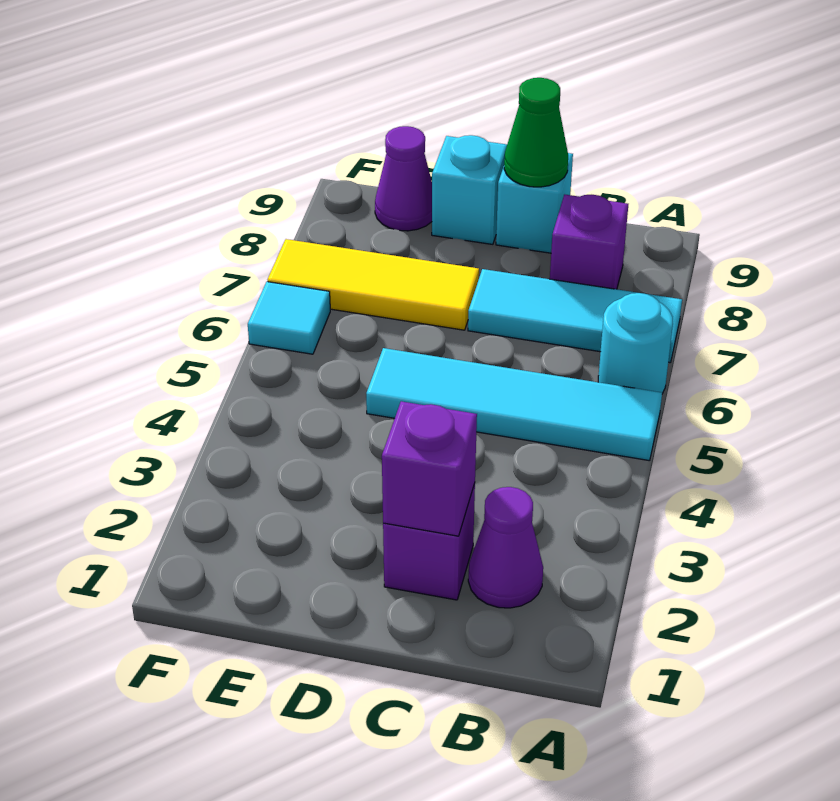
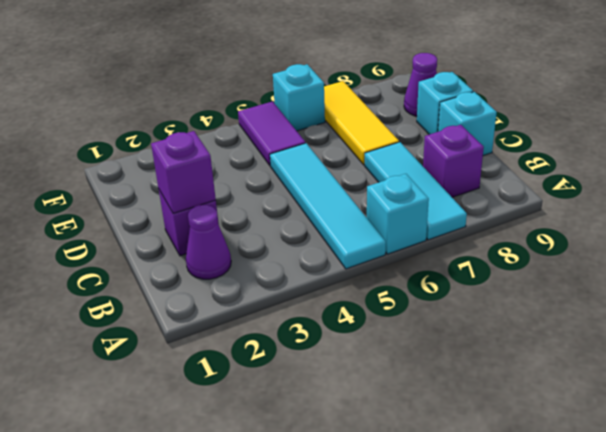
cyan round brick A6 level 1 -> cyan brick A6 level 1
green cone C9 level 2 -> none
none -> purple tile E5:F5 level 1
cyan tile F6 level 1 -> cyan brick F6 level 1

